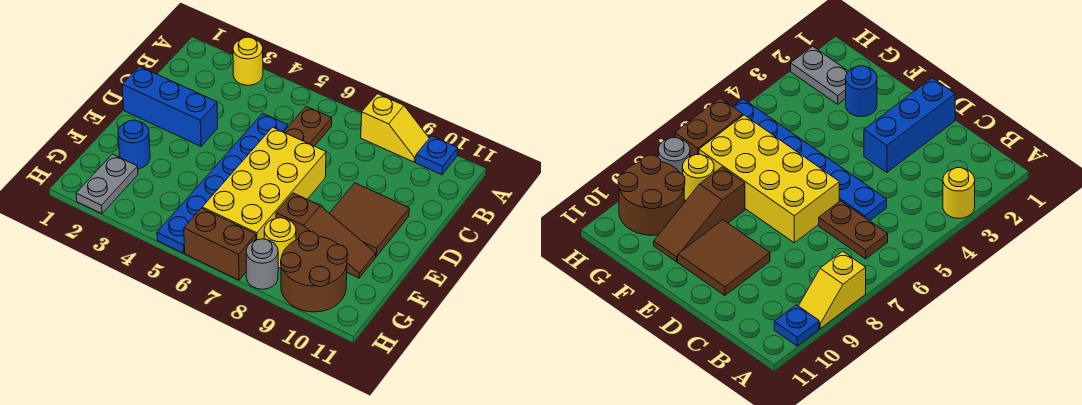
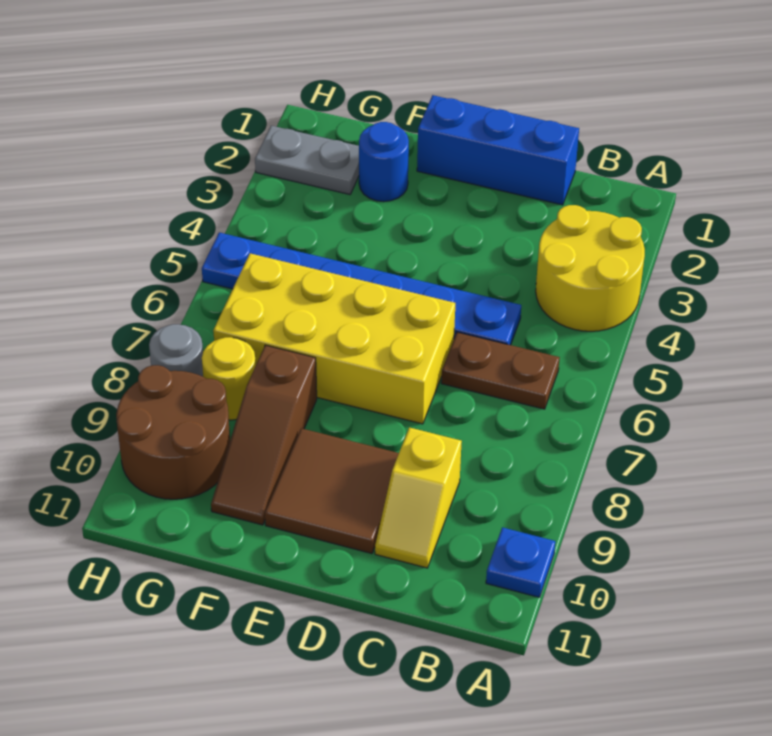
yellow round brick A3 level 1 -> yellow round brick A3:B4 level 1
yellow slope A8:A9 level 1 top 8 -> yellow slope C9:C10 level 1 top 9
blue brick D1:D3 level 1 -> blue brick C1:E1 level 1
brown brick H6:H7 level 1 -> none

